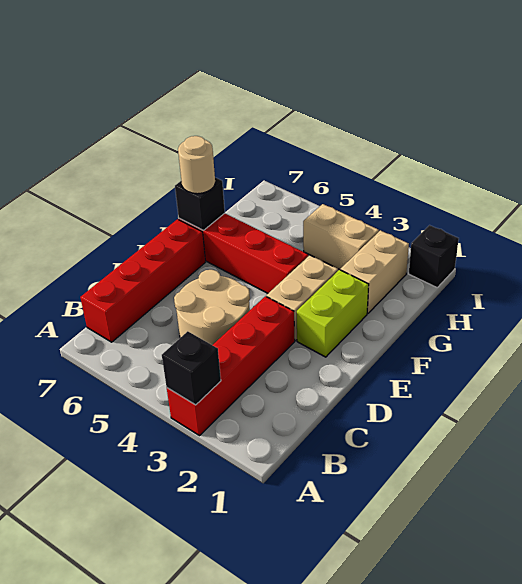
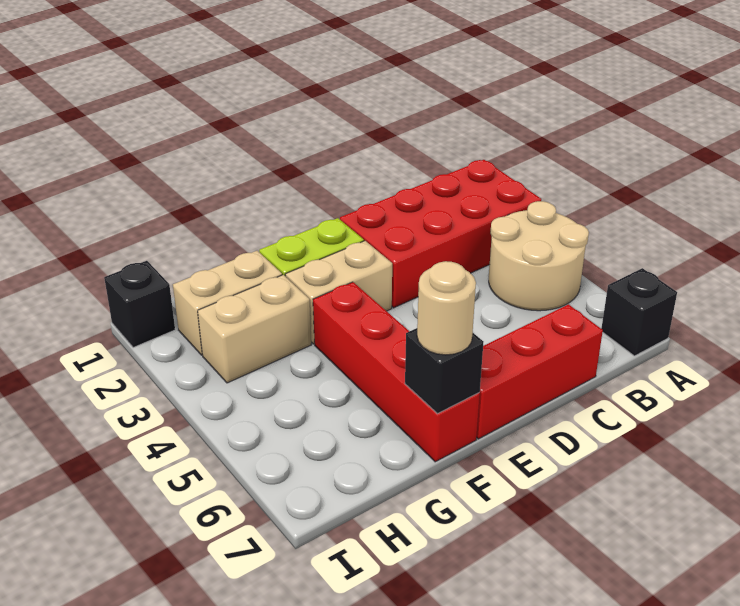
red brick A3:D3 level 1 -> red brick A2:D3 level 1
black brick A3 level 2 -> black brick A7 level 1
red brick B7:E7 level 1 -> red brick C7:E7 level 1
tan round brick C4:D5 level 1 -> tan round brick A4:B5 level 1
tan brick H3:H4 level 1 -> tan brick G3:H3 level 1

